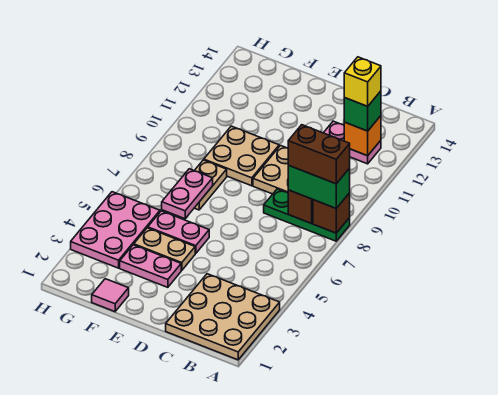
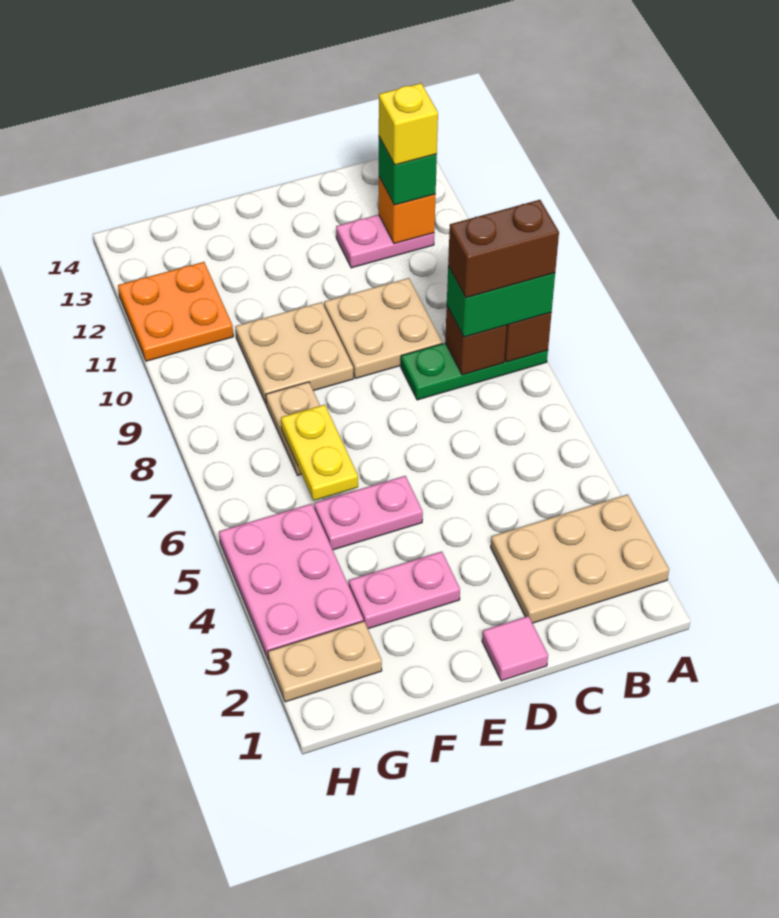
tan plate A1:C3 level 1 -> tan plate A2:C3 level 1
tan plate E4:F4 level 1 -> tan plate G2:H2 level 1
pink tile F1 level 1 -> pink tile D1 level 1
pink plate F6:F7 level 2 -> yellow plate F6:F7 level 2
none -> orange plate G11:H12 level 1

